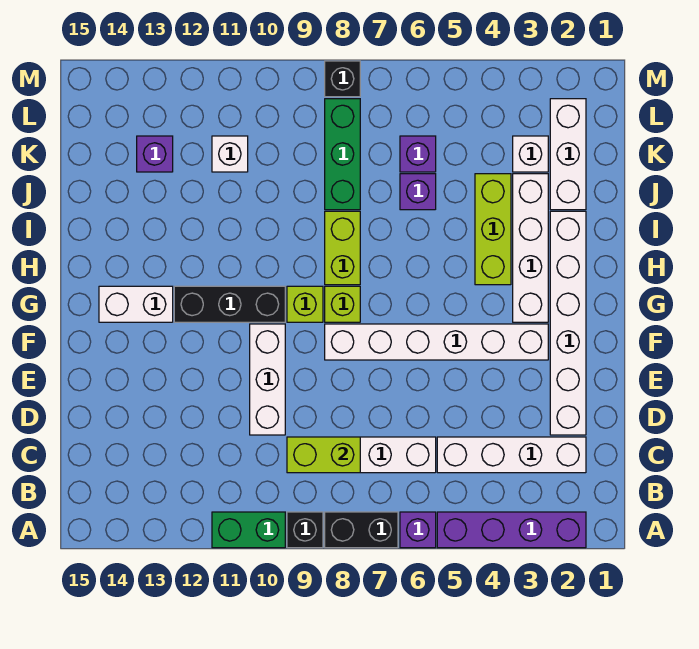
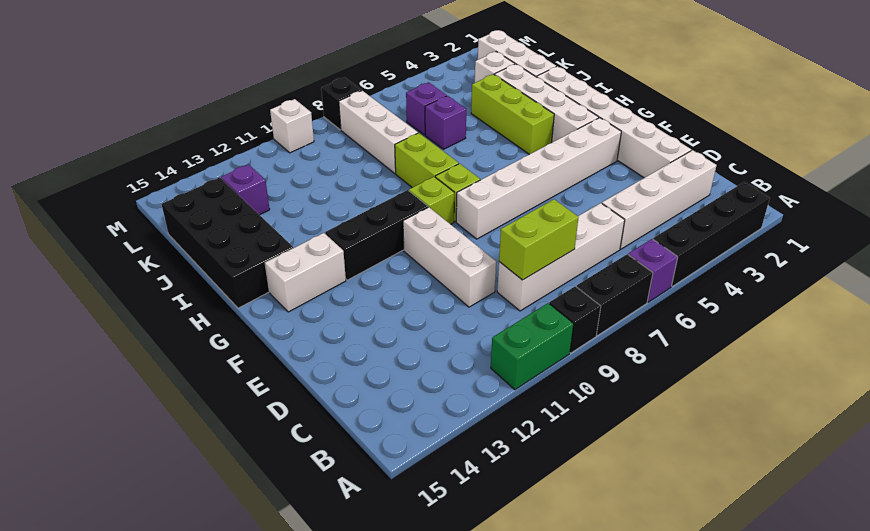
purple brick A2:A5 level 1 -> black brick A2:A5 level 1
none -> black brick H14:K15 level 1
green brick J8:L8 level 1 -> white brick J8:L8 level 1
white brick K11 level 1 -> white brick M10 level 1

